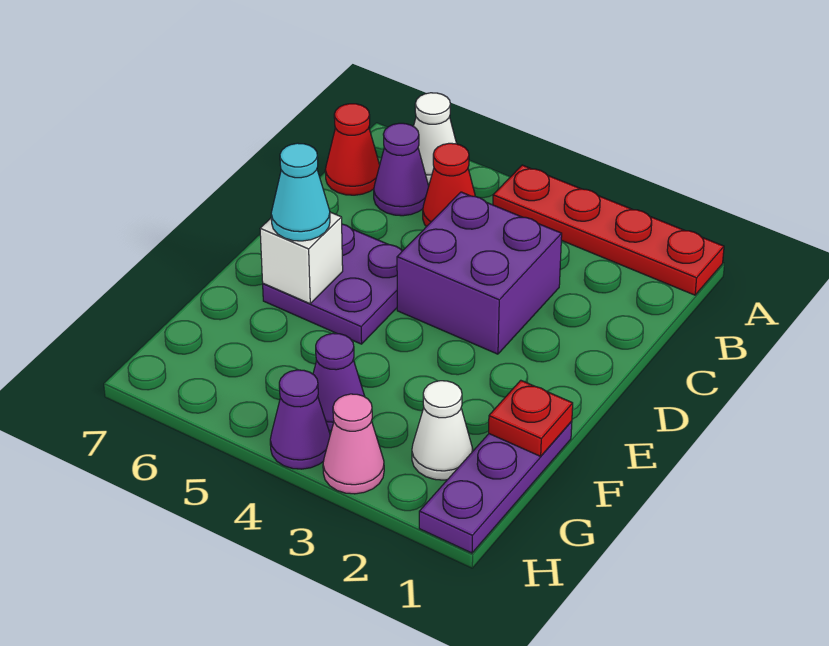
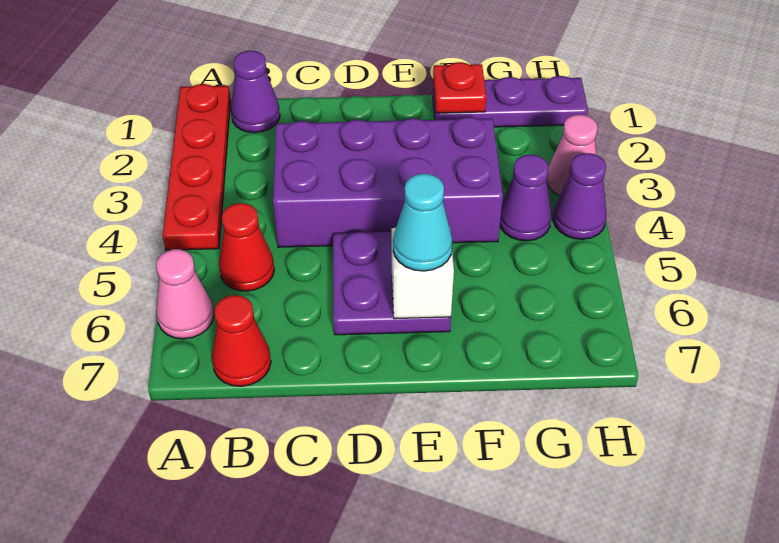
white cone A6 level 1 -> pink cone A6 level 1
purple cone B6 level 1 -> purple cone B1 level 1
purple brick C3:D4 level 1 -> purple brick C3:F4 level 1
white cone G2 level 1 -> none

